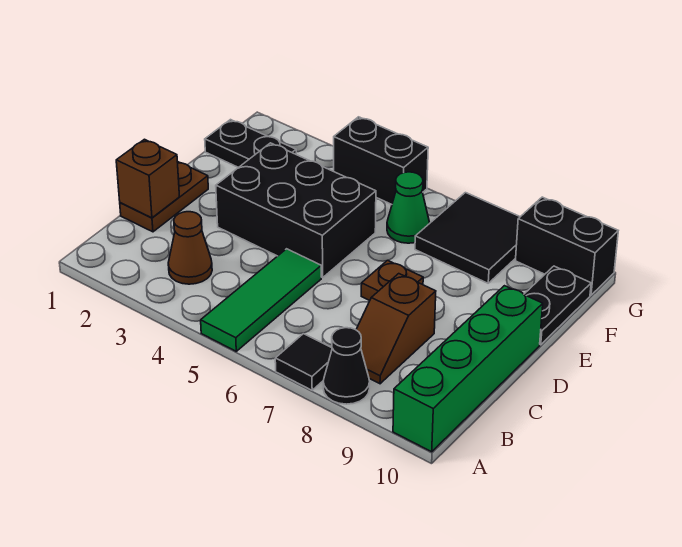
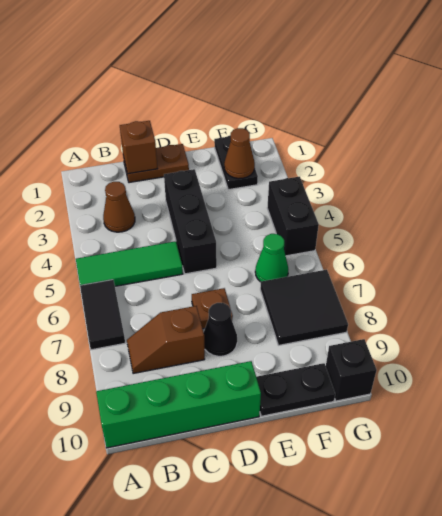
black tile A7 level 1 -> black tile A6:A7 level 1
black cone A8 level 1 -> black cone D8 level 1
black brick D3:E5 level 1 -> black brick D3:D5 level 1
none -> brown cone F2 level 2
black brick G9:G10 level 1 -> black brick G10 level 1

